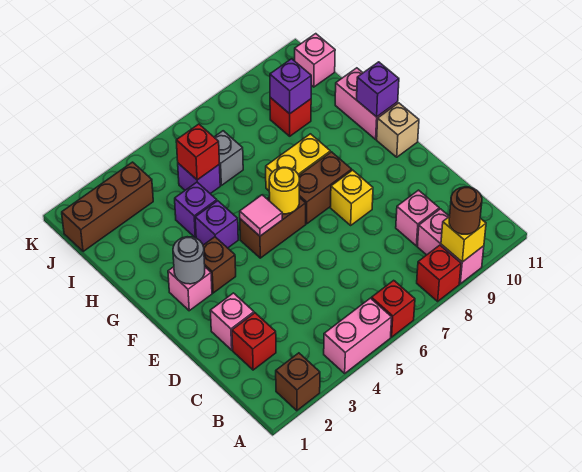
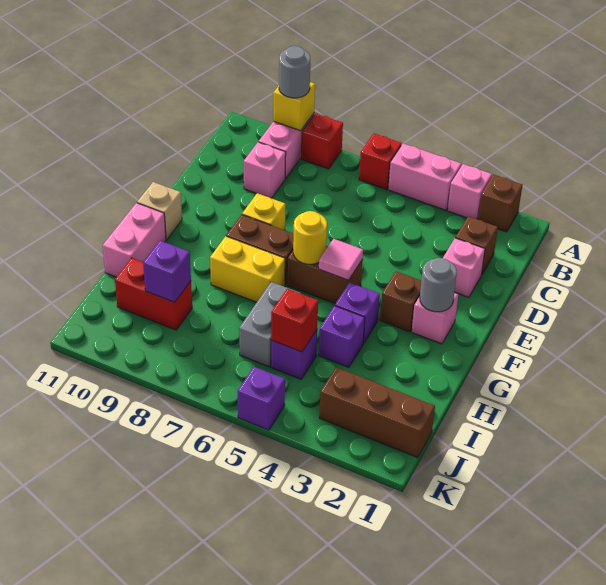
brown round brick A9 level 3 -> grey round brick A9 level 3
red brick C2 level 1 -> brown brick C2 level 1
purple brick G11 level 2 -> purple brick K5 level 1
grey brick I6 level 1 -> grey brick H6:I6 level 1
red brick I9 level 1 -> red brick I9:I10 level 1
pink brick J11 level 1 -> pink brick A3 level 1

